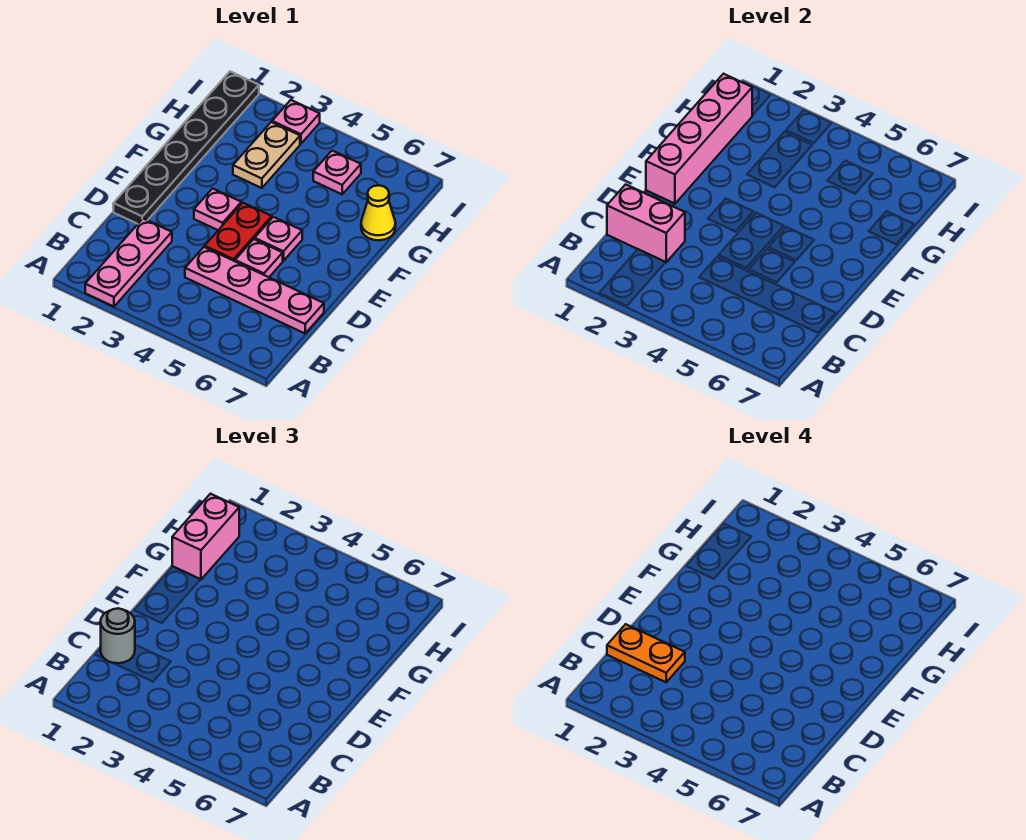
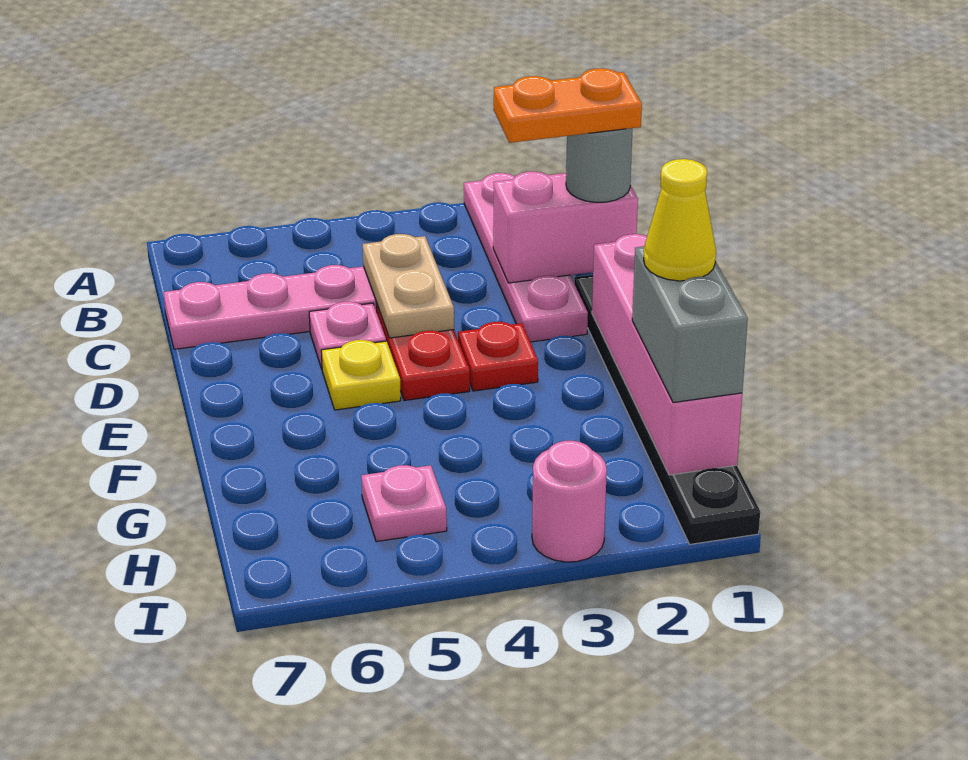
pink plate A2:C2 level 1 -> pink plate A2:D2 level 1
pink plate E3 level 1 -> red plate E3 level 1
pink plate E5 level 1 -> yellow plate E5 level 1
pink brick G1:H1 level 3 -> grey brick G1:H1 level 3
tan plate G3:H3 level 1 -> tan plate C4:D4 level 2
yellow cone G7 level 1 -> yellow cone G1 level 4
pink plate I3 level 1 -> pink round brick I3 level 1

